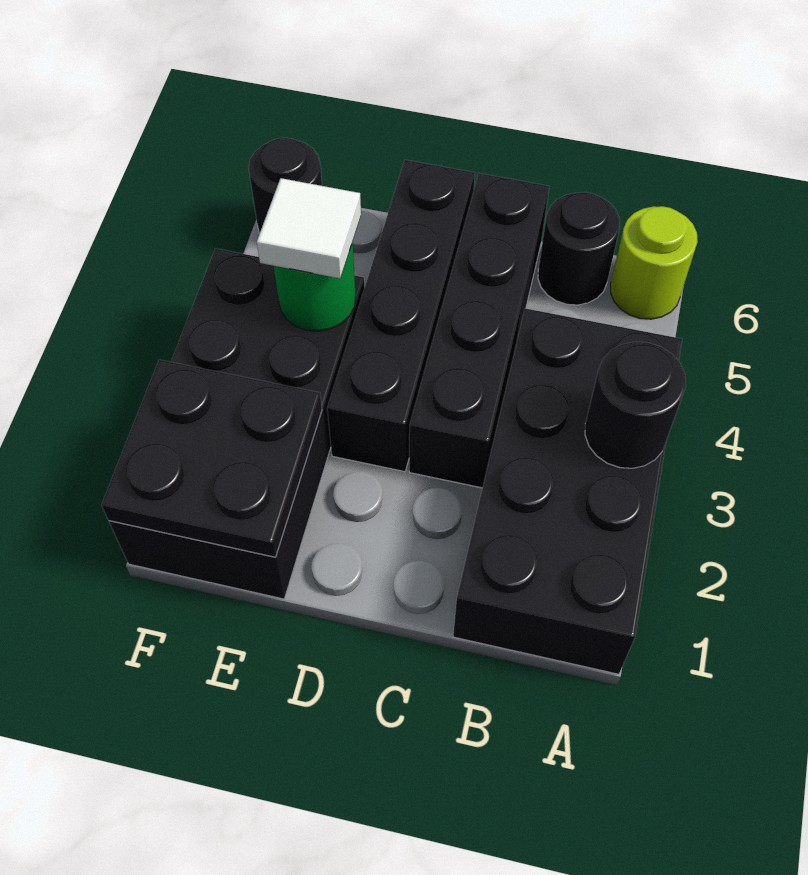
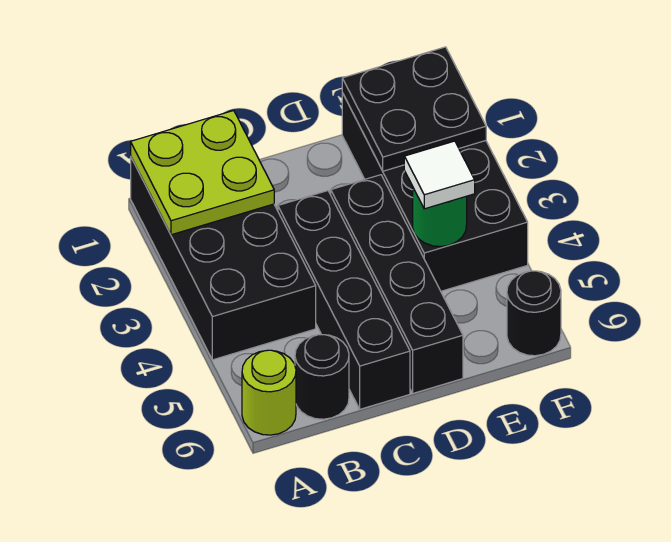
none -> lime plate A1:B2 level 2
black round brick A3 level 2 -> none

